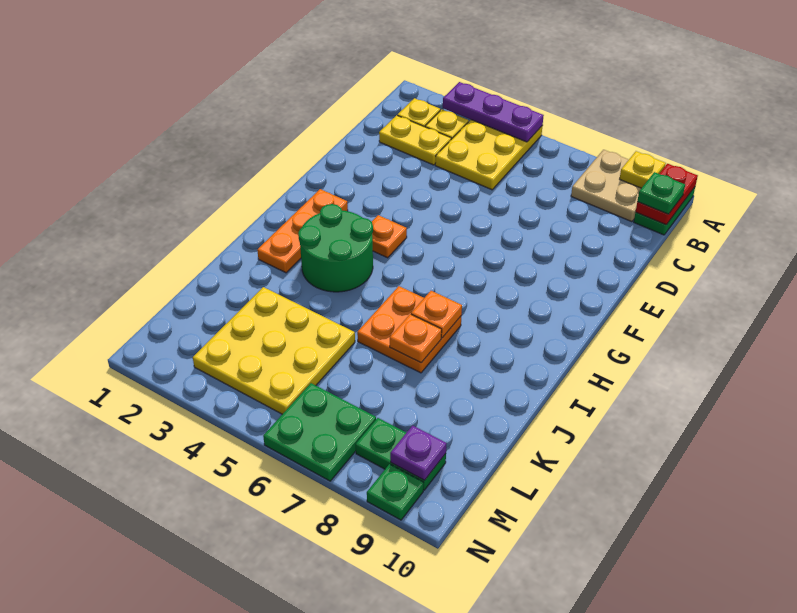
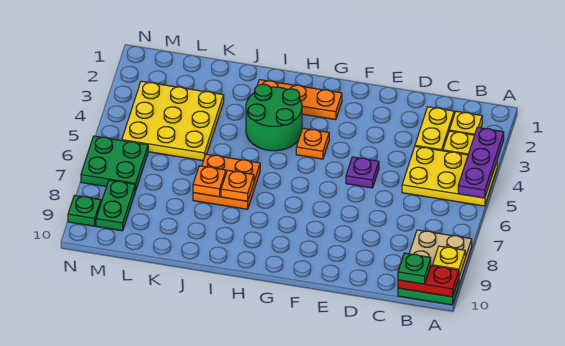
purple plate M9 level 2 -> purple plate E5 level 1

